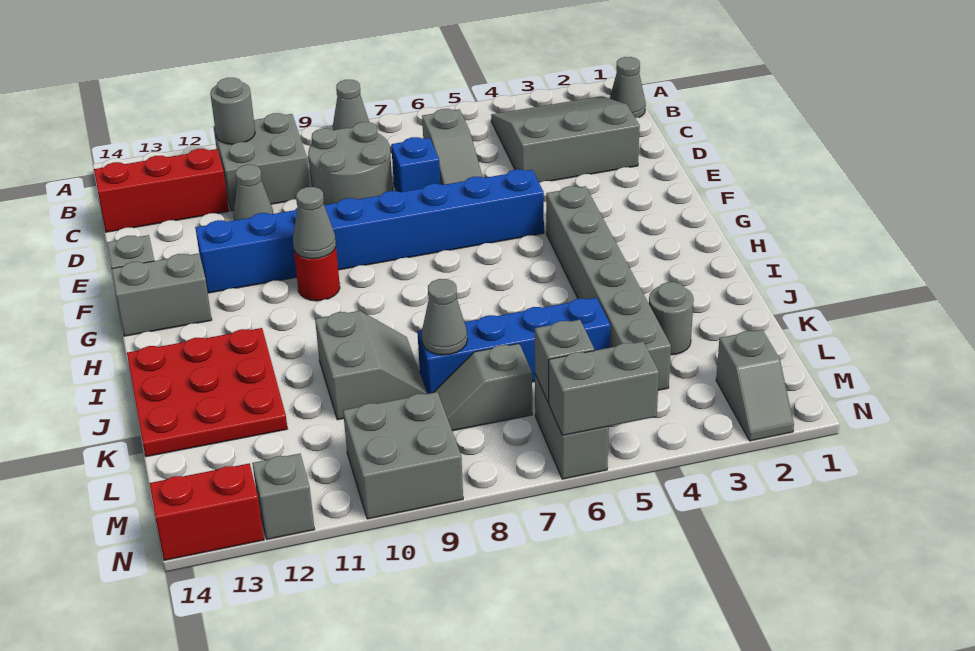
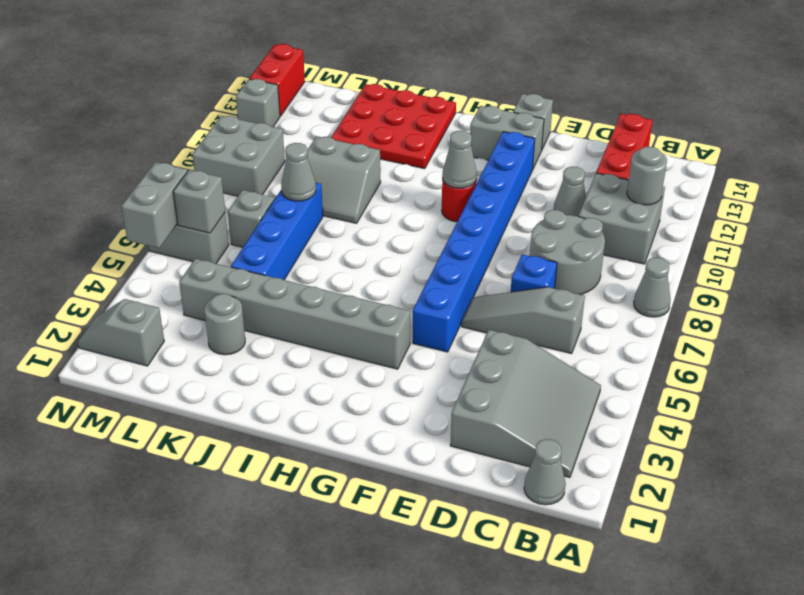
grey brick G13:G14 level 1 -> grey brick F13:G13 level 1

